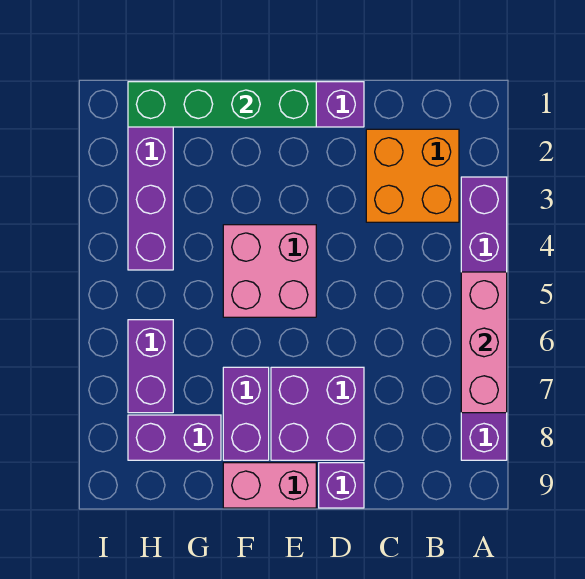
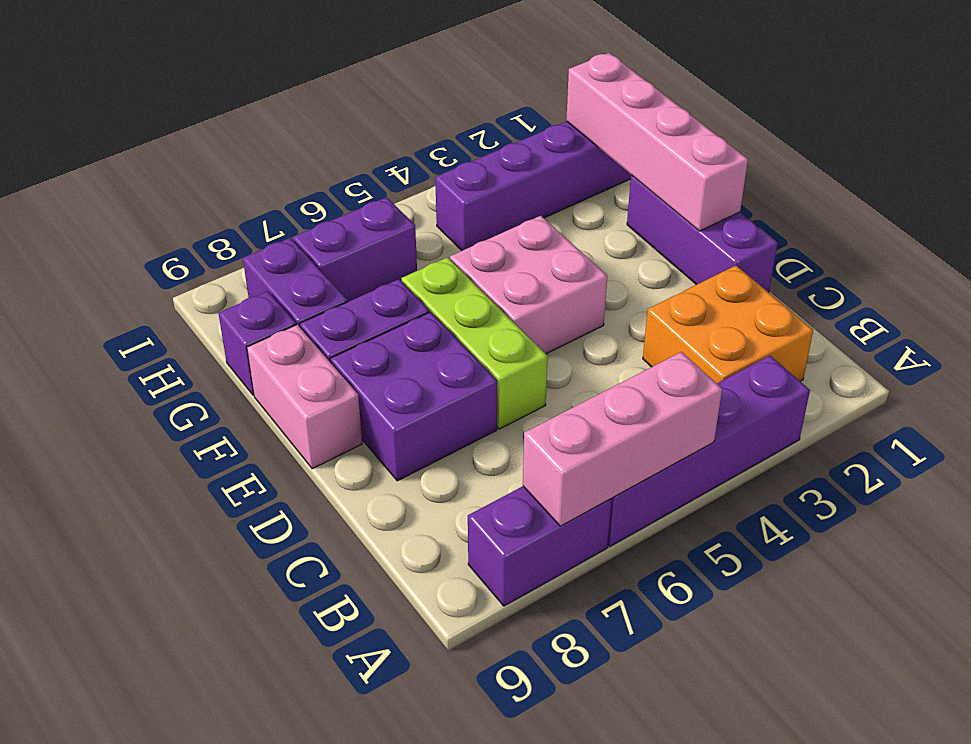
none -> lime brick D6:F6 level 1
purple brick D9 level 1 -> purple brick G9 level 1
green brick E1:H1 level 2 -> pink brick E1:H1 level 2

